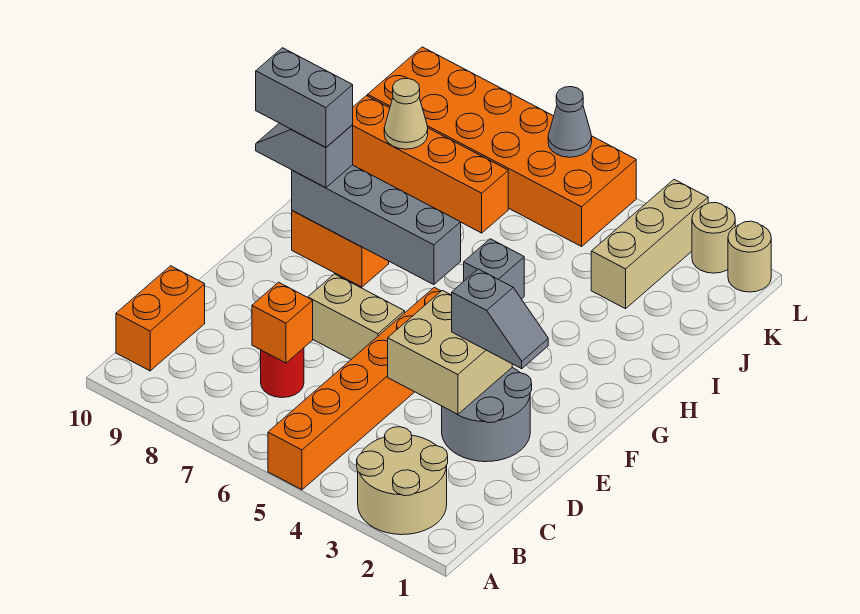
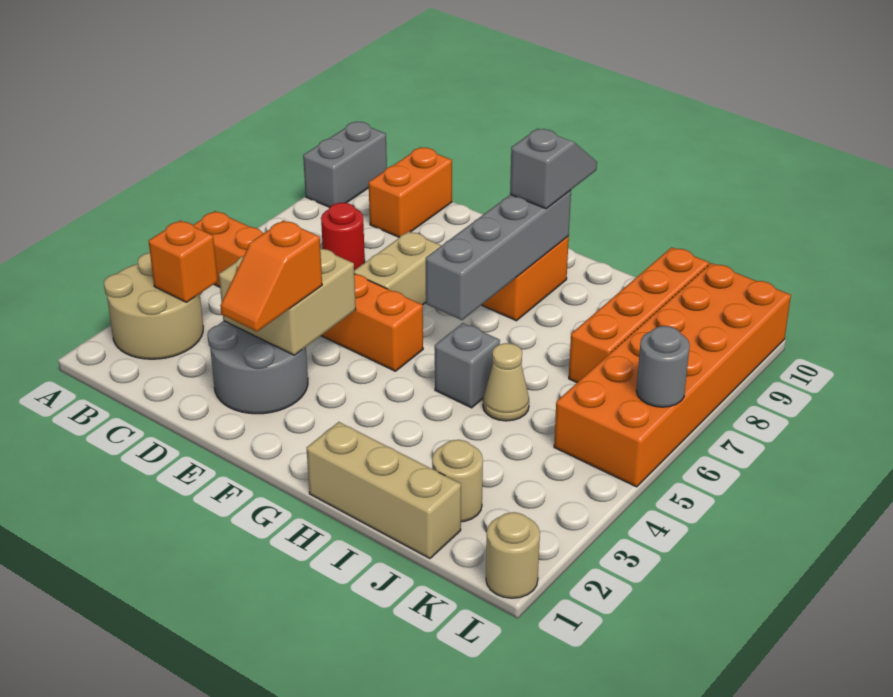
orange brick B10:C10 level 1 -> orange brick C9:C10 level 1
orange brick C7 level 2 -> orange brick B3 level 2
grey slope E2:E3 level 3 top 3 -> orange slope E2:E3 level 3 top 3
grey brick G9:G10 level 4 -> grey brick A9:A10 level 1
tan brick J3:L3 level 1 -> tan brick H1:J1 level 1
tan cone J9 level 2 -> tan cone I5 level 1
tan round brick L2 level 1 -> tan round brick J2 level 1
grey cone L6 level 2 -> grey round brick L6 level 2

